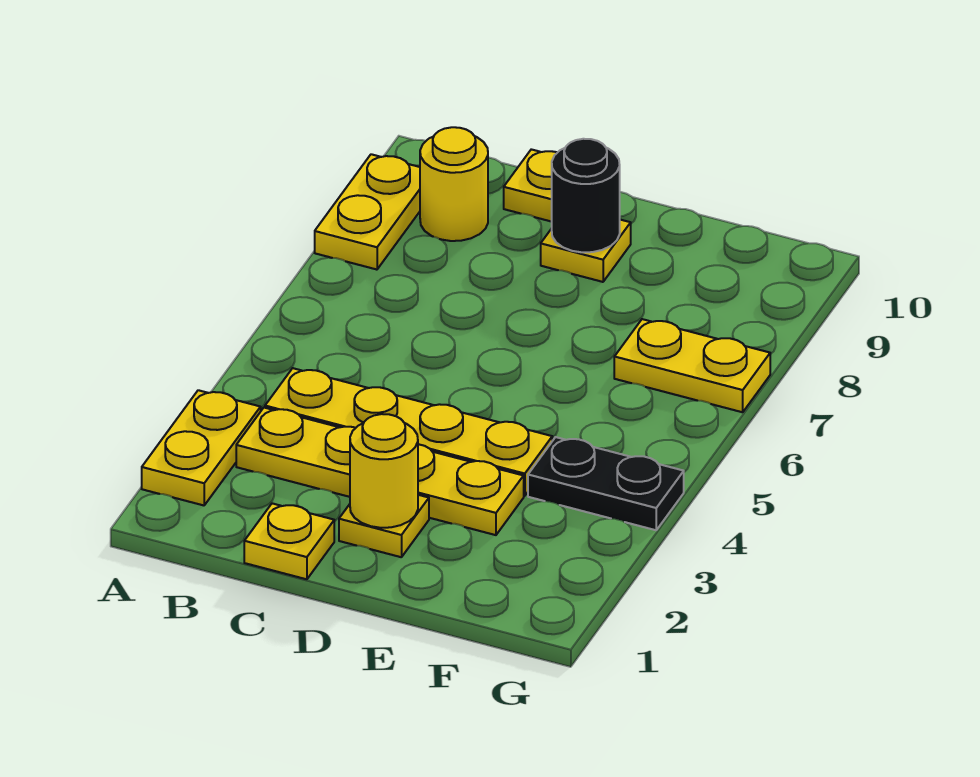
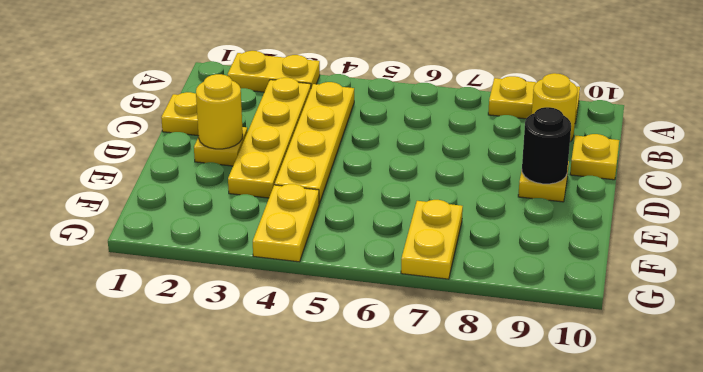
black plate F4:G4 level 1 -> yellow plate F4:G4 level 1

